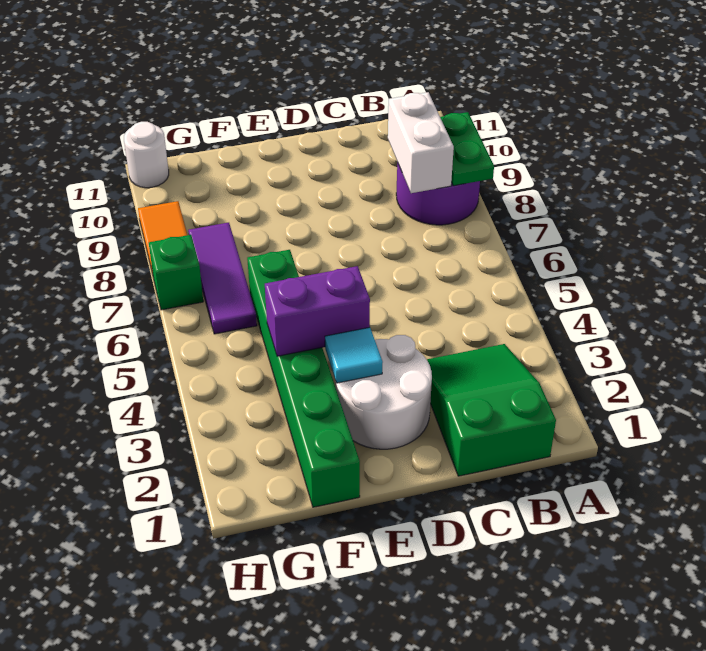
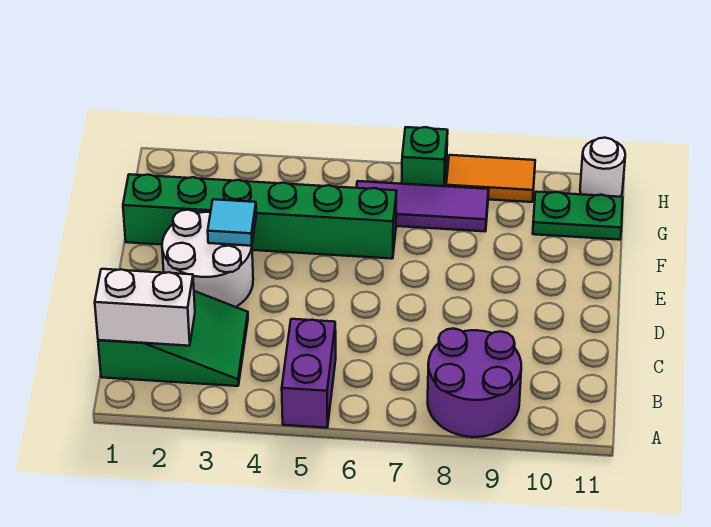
green plate A8:A9 level 2 -> green plate G10:G11 level 1
white brick B8:B9 level 2 -> white brick B1:B2 level 2
purple brick E4:F4 level 2 -> purple brick A5:B5 level 1

